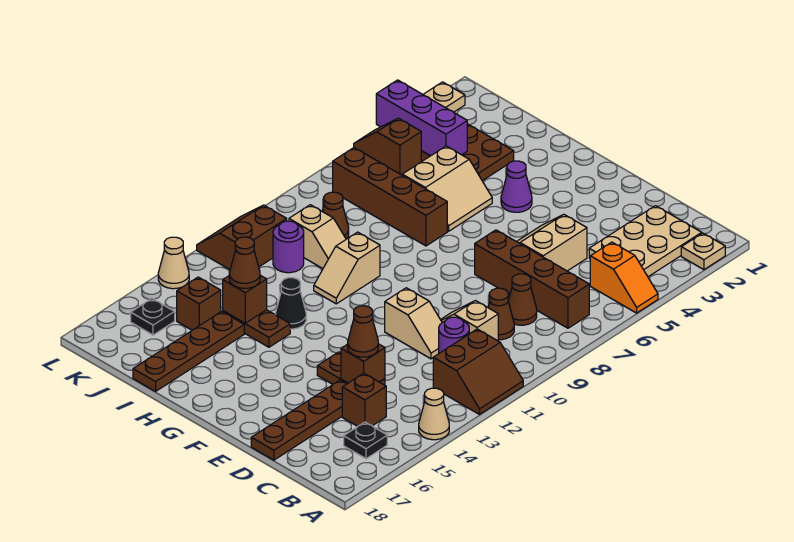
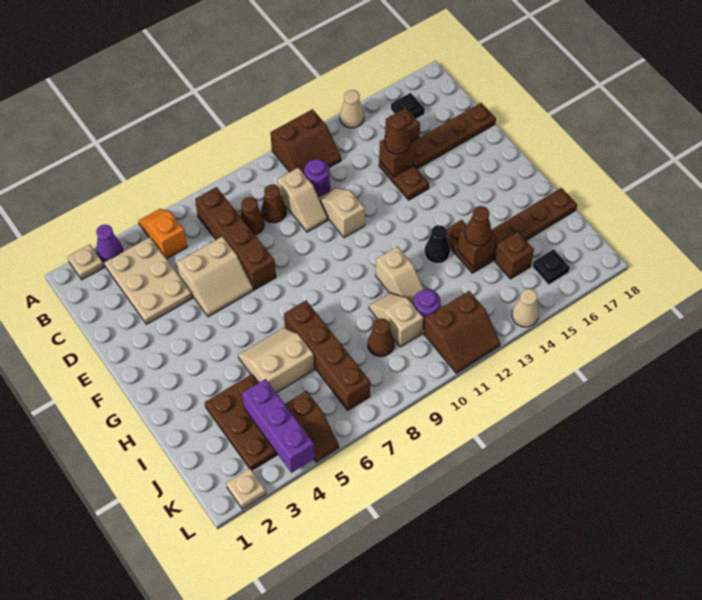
brown slope A11:B12 level 1 top B -> brown slope A11:B12 level 1 top A
tan plate B2:C4 level 1 -> tan plate B3:D4 level 1
purple cone G4 level 1 -> purple cone A3 level 1
tan slope H10:H11 level 1 top 10 -> tan slope H11:I11 level 1 top H

